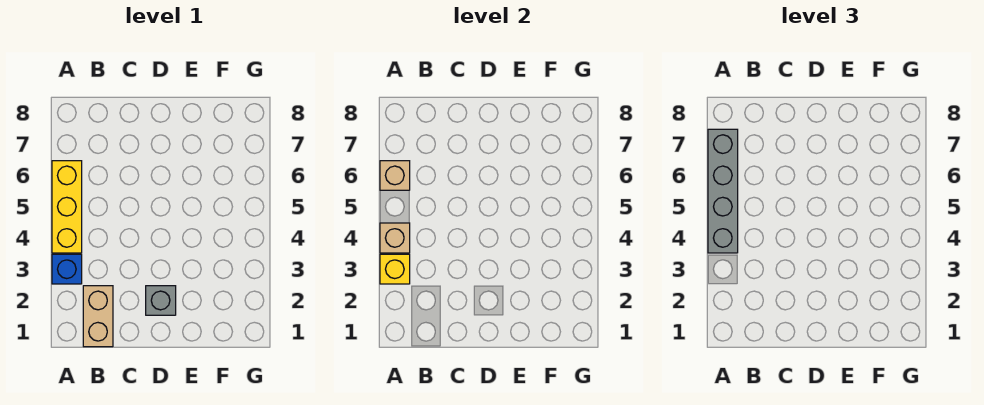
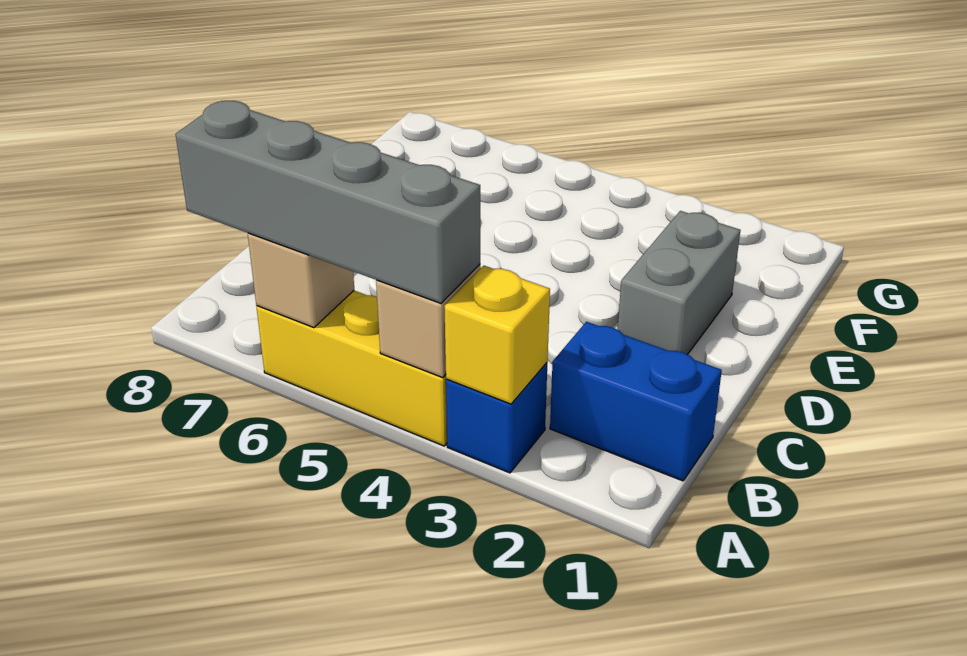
tan brick B1:B2 level 1 -> blue brick B1:B2 level 1
grey brick D2 level 1 -> grey brick D2:E2 level 1

